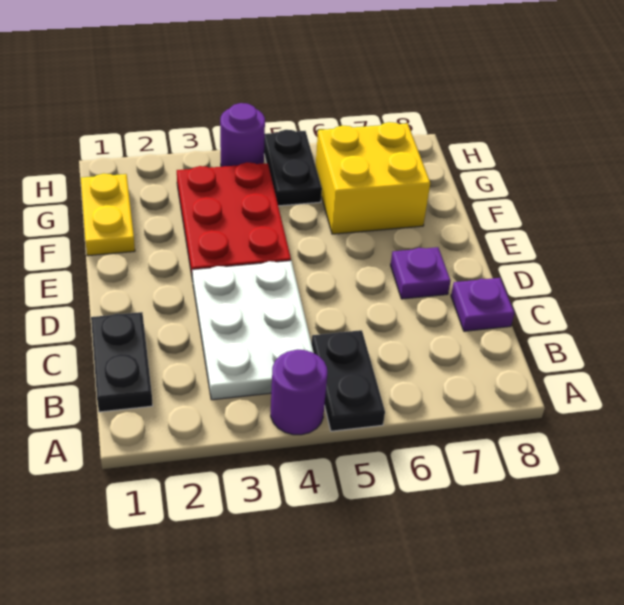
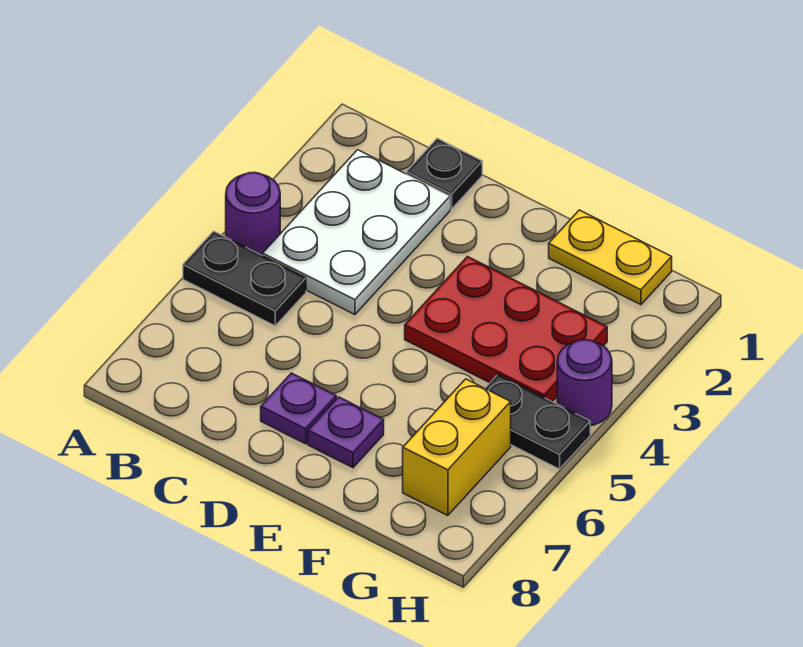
black plate B1:C1 level 1 -> black plate C1 level 1
white plate B3:D4 level 1 -> white plate B2:C4 level 1
purple plate C8 level 1 -> purple plate E7 level 1
yellow brick F6:G7 level 1 -> yellow brick G6:G7 level 1

